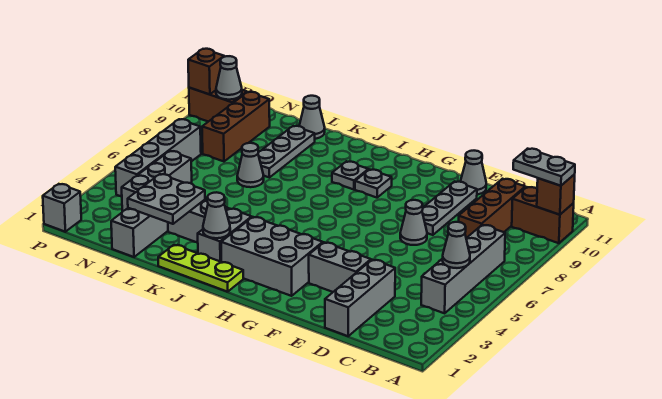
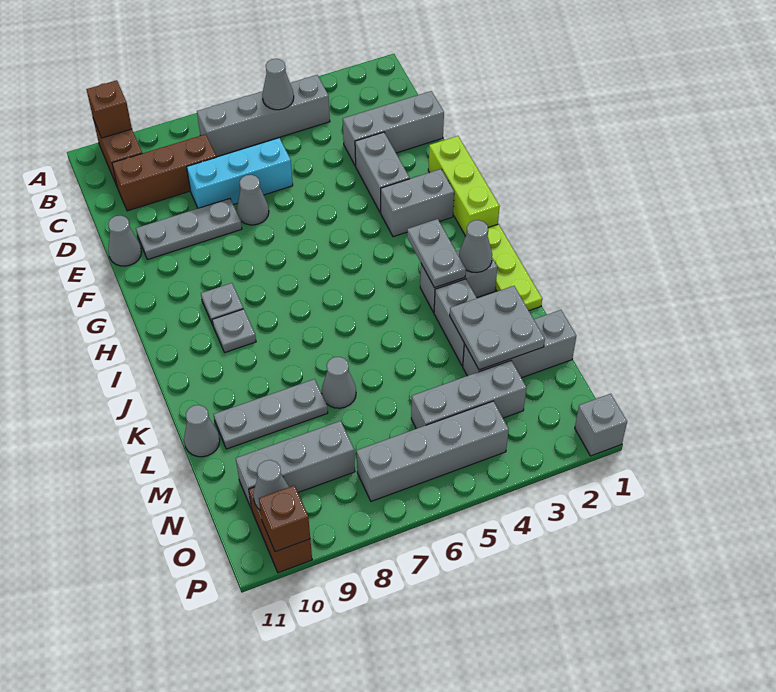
grey plate A10:B10 level 3 -> grey plate I3:J3 level 2
none -> cyan brick D6:D8 level 1
none -> lime brick F1:H1 level 1
grey brick G2:I3 level 1 -> grey brick G2:G3 level 1
brown brick N8:N10 level 1 -> grey brick N8:N10 level 1

